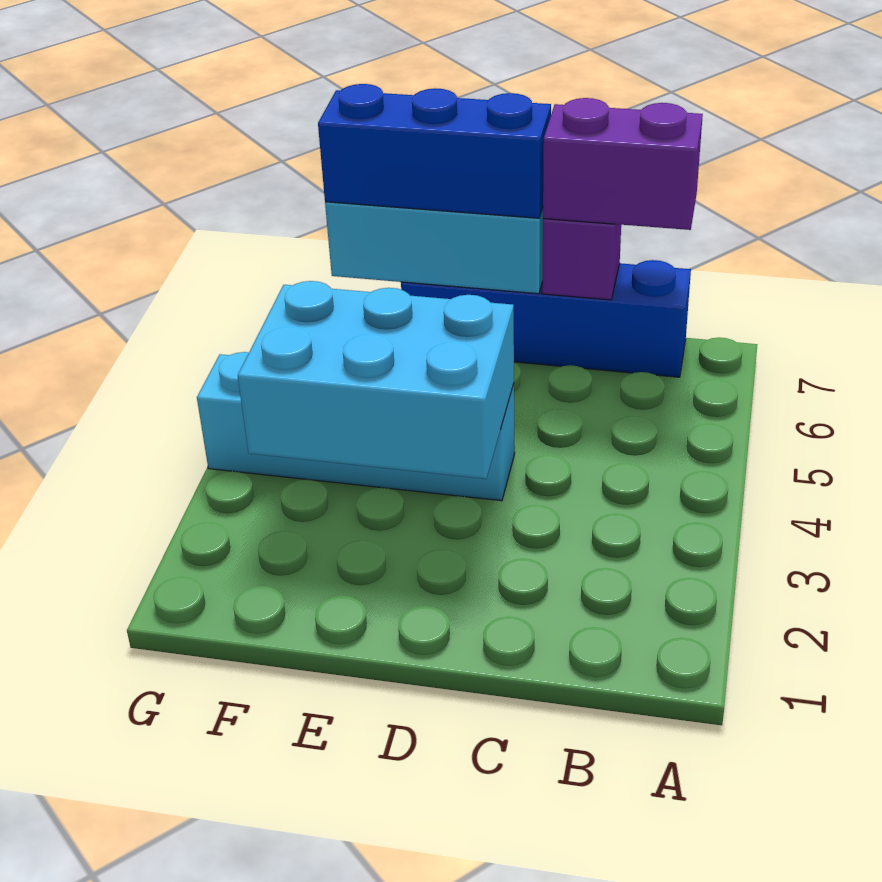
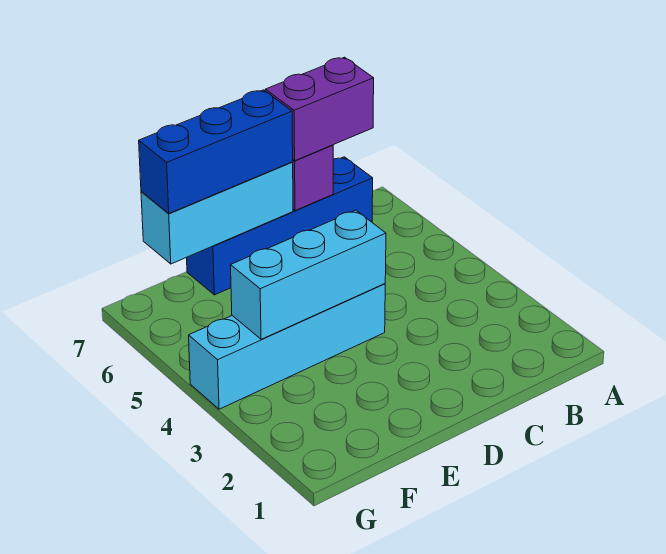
cyan brick D3:F4 level 2 -> cyan brick D4:F4 level 2

